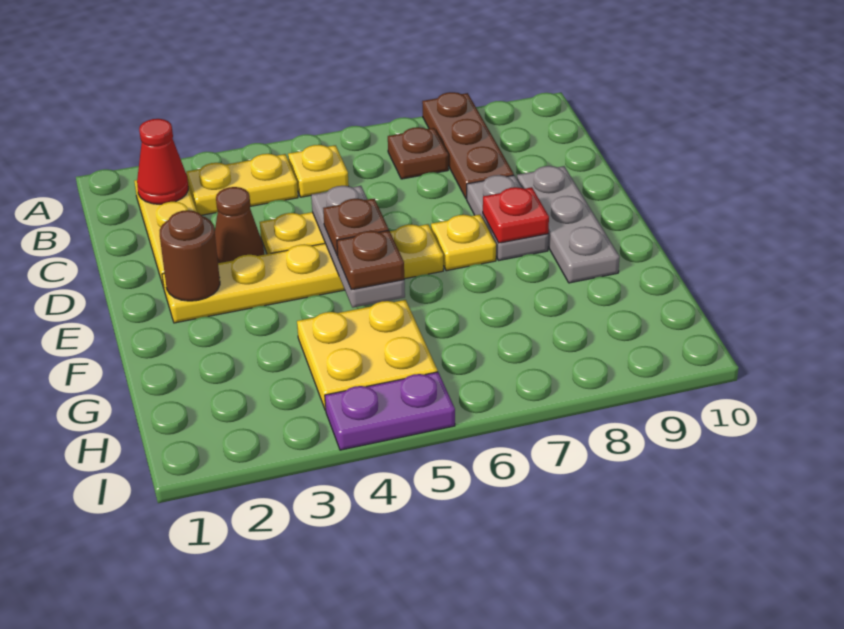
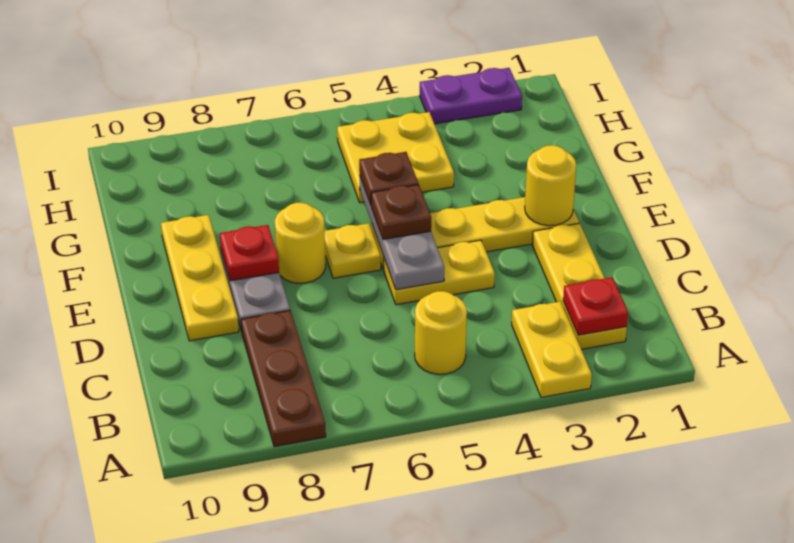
red cone B2 level 2 -> red plate B2 level 2
yellow plate B3:B4 level 1 -> yellow plate A3:B3 level 1
yellow plate B5 level 1 -> yellow round brick B5 level 1
brown plate B7 level 1 -> none
brown cone D3 level 1 -> none
grey plate D9:F9 level 1 -> yellow plate D9:F9 level 1
brown round brick E2 level 2 -> yellow round brick E2 level 2
yellow plate E7 level 1 -> yellow round brick E7 level 1
purple plate I4:I5 level 1 -> purple plate I2:I3 level 1

